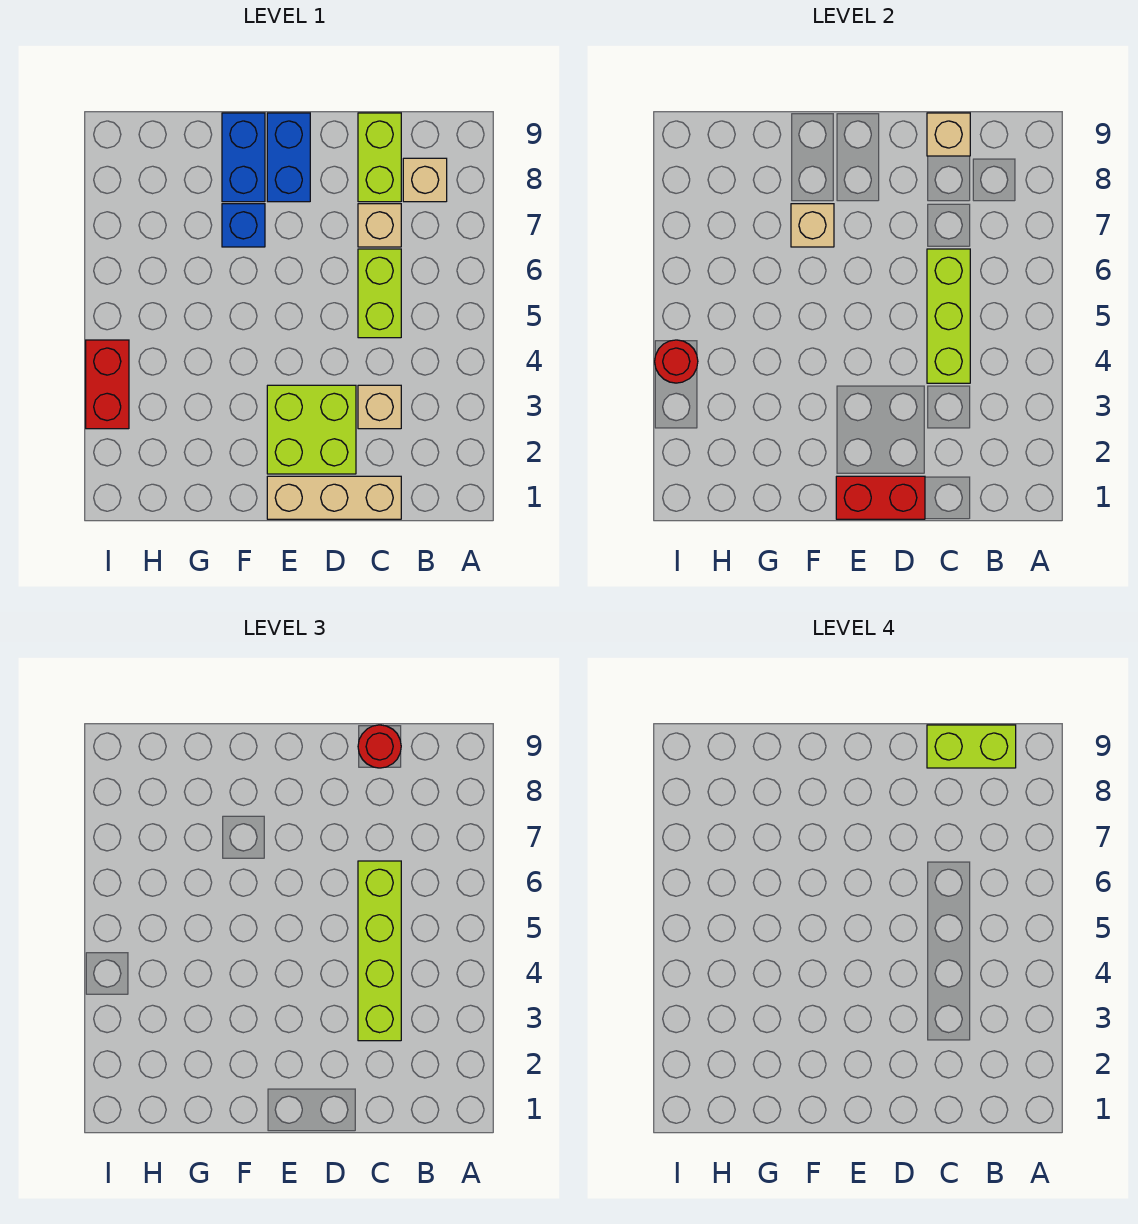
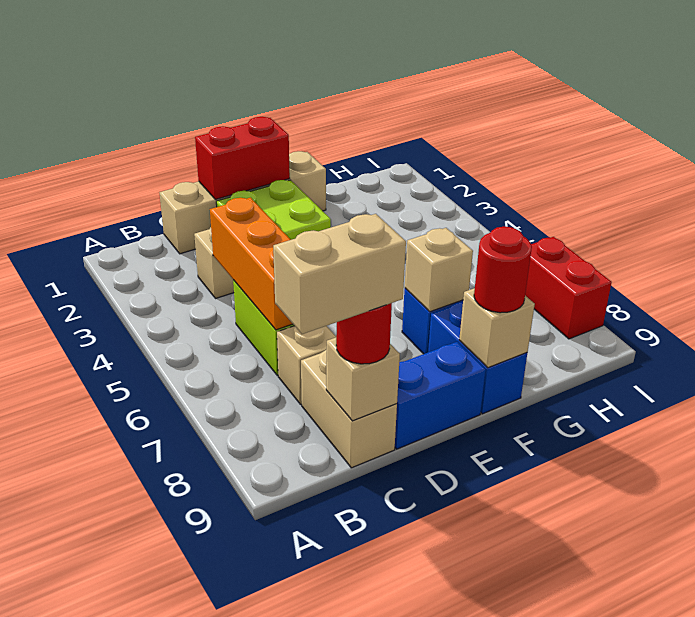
tan brick B8 level 1 -> tan brick F9 level 2
lime brick B9:C9 level 4 -> tan brick B9:C9 level 4
tan brick C1:E1 level 1 -> tan brick C1:F1 level 1
lime brick C3:C6 level 3 -> none
lime brick C4:C6 level 2 -> orange brick C4:C6 level 2
lime brick C8:C9 level 1 -> tan brick C8:C9 level 1
blue brick E8:E9 level 1 -> blue brick D9:E9 level 1
red brick I3:I4 level 1 -> red brick I7:I8 level 1
red round brick I4 level 2 -> red round brick F9 level 3

